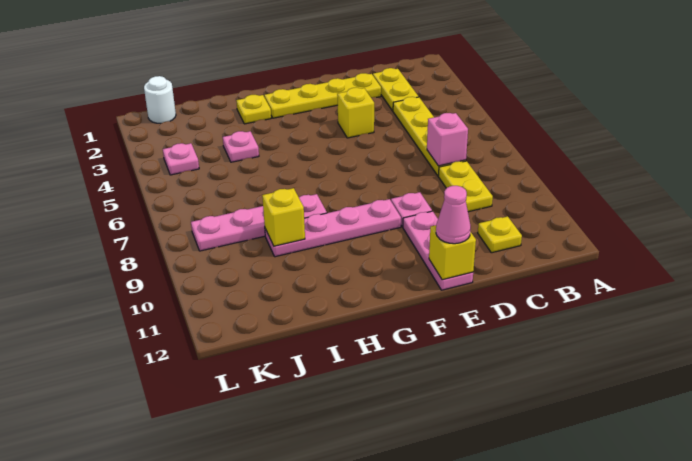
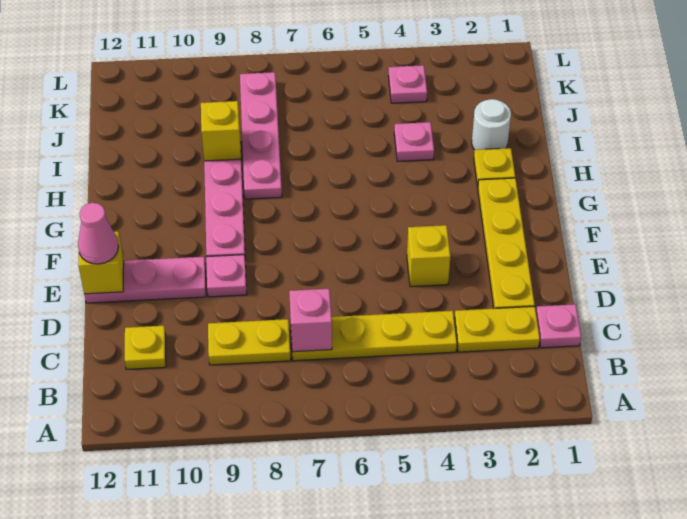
none -> pink plate C1 level 1
white round brick K1 level 1 -> white round brick I2 level 1

